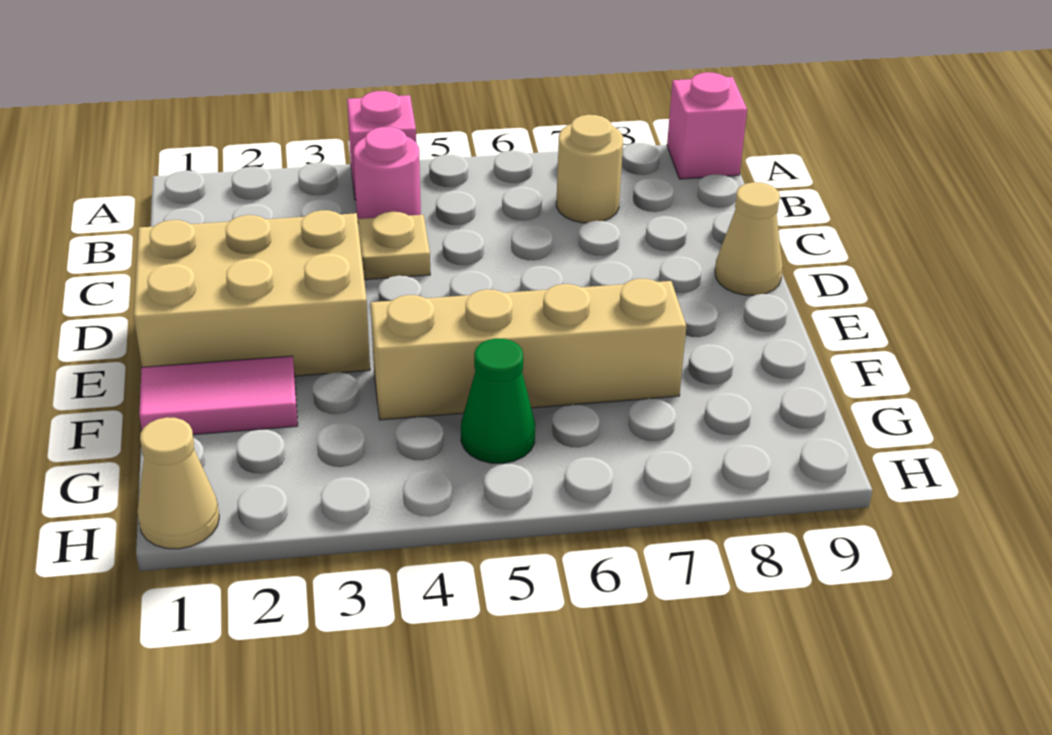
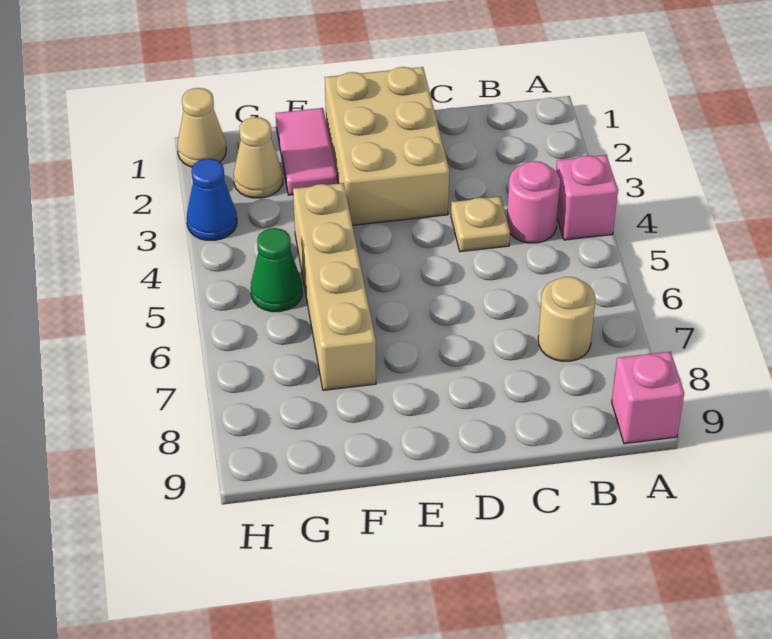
tan cone D9 level 1 -> tan cone G2 level 1
none -> blue cone H3 level 1

